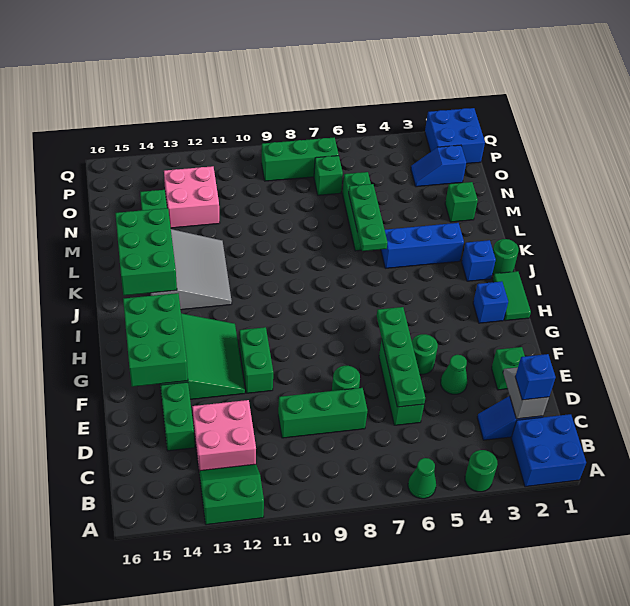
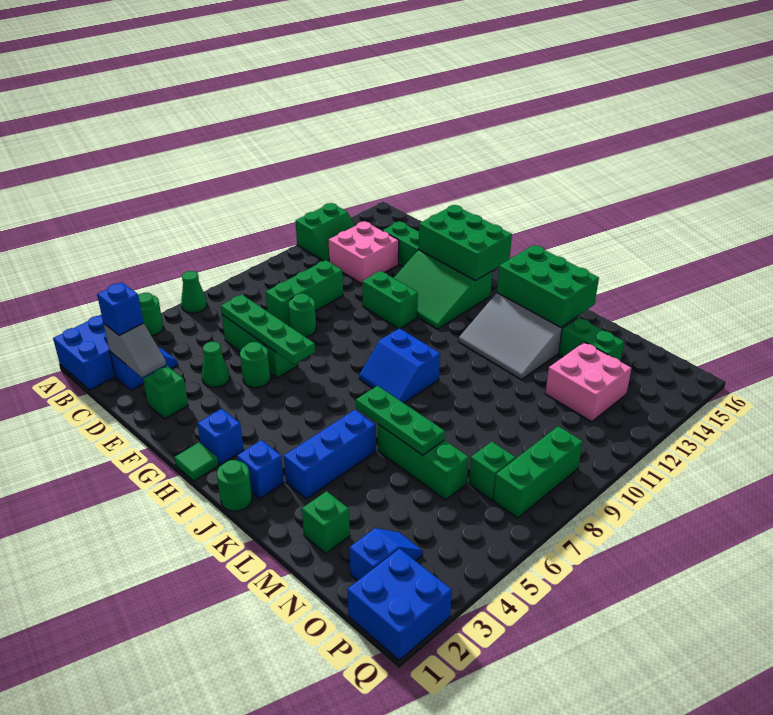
green tile H1:I1 level 1 -> green tile H1 level 1
none -> blue slope I8:J9 level 1 top 9

